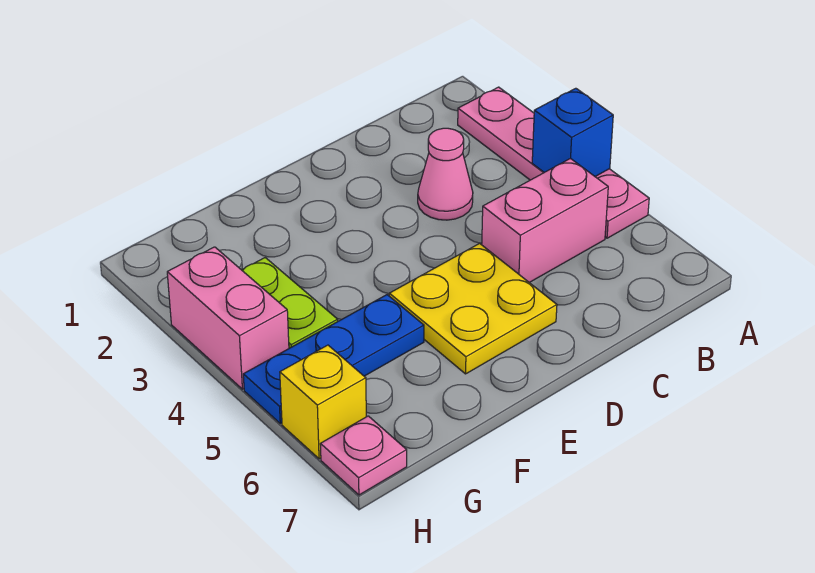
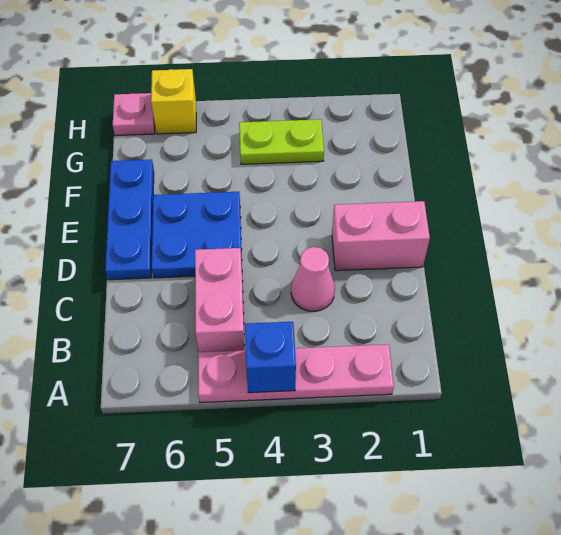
yellow plate D5:E6 level 1 -> blue plate D5:E6 level 1
blue plate F5:H5 level 1 -> blue plate D7:F7 level 1
pink brick H3:H4 level 1 -> pink brick D1:D2 level 1

